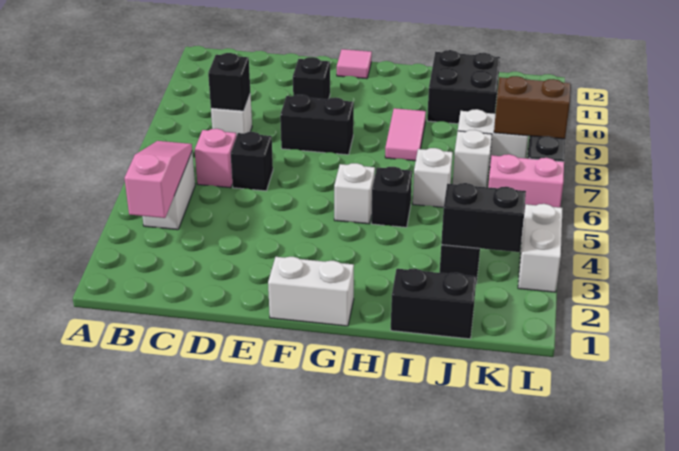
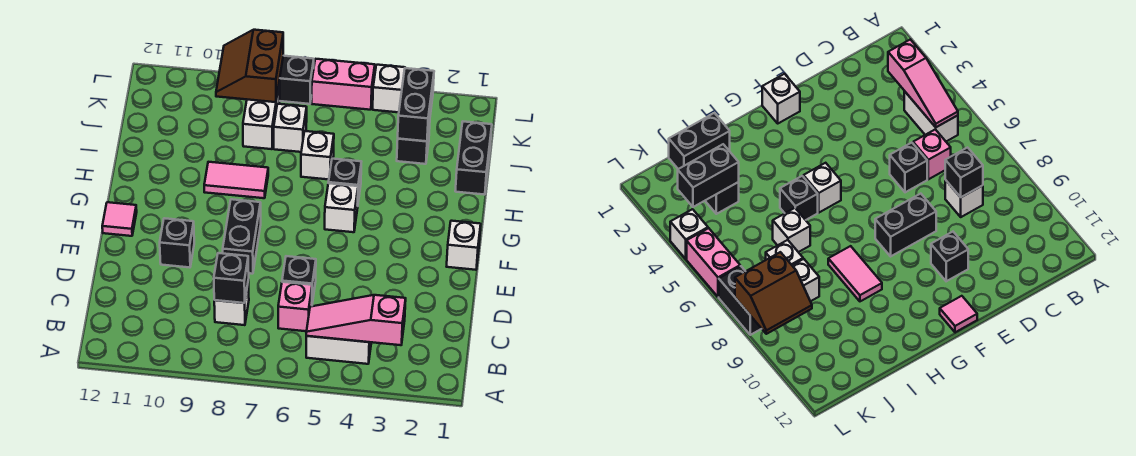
white brick F1:G1 level 1 -> white brick F1 level 1
black brick I10:J11 level 1 -> none
pink brick K6:L6 level 1 -> pink brick L5:L6 level 1
white brick L3:L4 level 1 -> white brick L4 level 1

